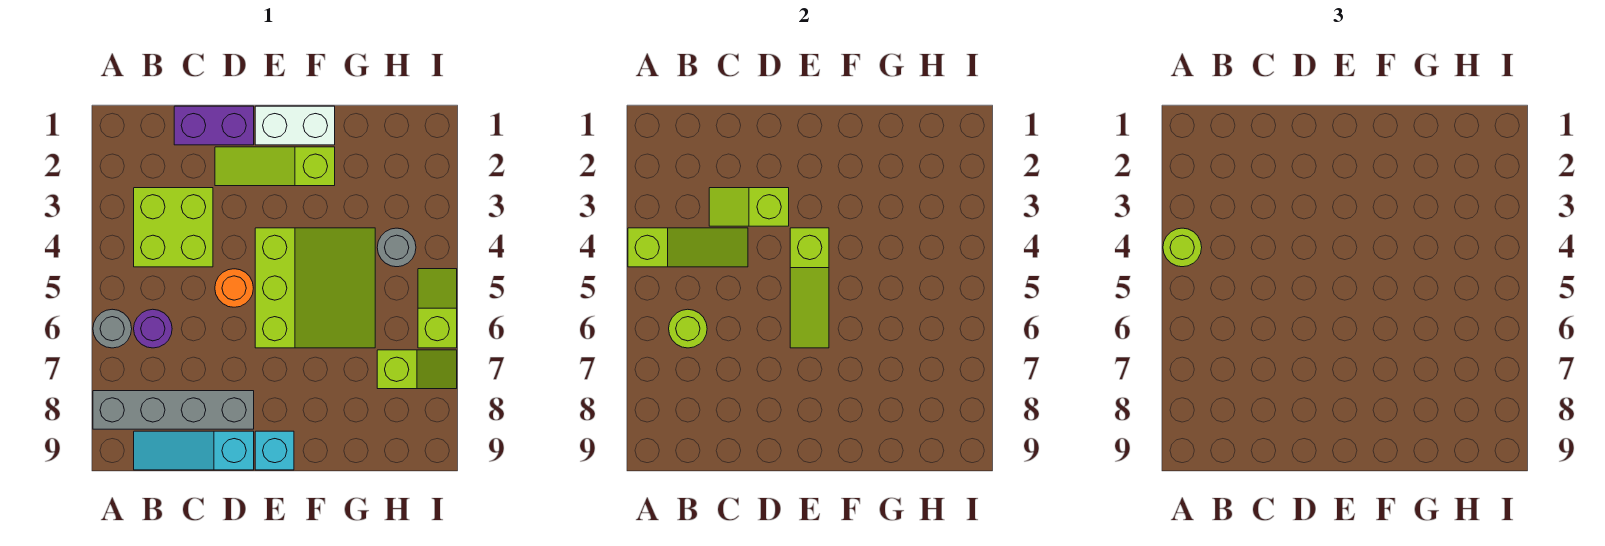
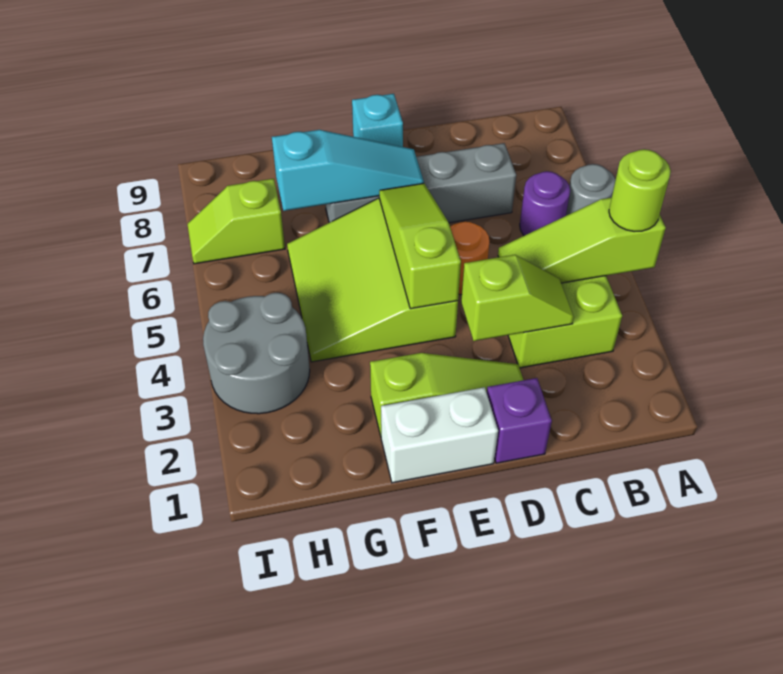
grey brick A8:D8 level 1 -> grey brick C7:F7 level 1
lime round brick B6 level 2 -> none
cyan slope B9:D9 level 1 top D -> cyan slope E7:G7 level 2 top G
purple brick C1:D1 level 1 -> purple brick D1 level 1
grey round brick H4 level 1 -> grey round brick H3:I4 level 1
lime slope I5:I6 level 1 top 6 -> none

